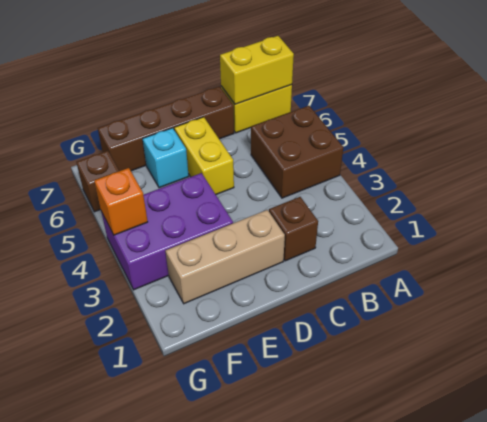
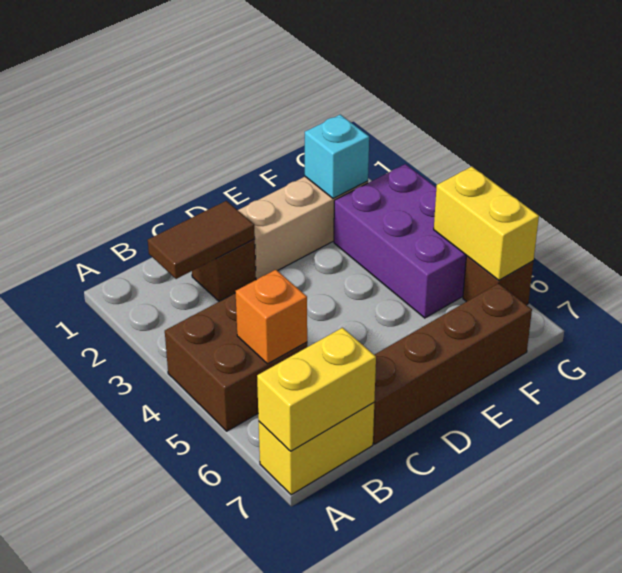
none -> brown tile B2:C2 level 2
yellow brick D5:D6 level 1 -> yellow brick G5:G6 level 2
purple brick E3:G4 level 1 -> purple brick F3:G5 level 1
cyan brick E6 level 1 -> cyan brick F2 level 2
orange brick G4 level 2 -> orange brick B5 level 2

